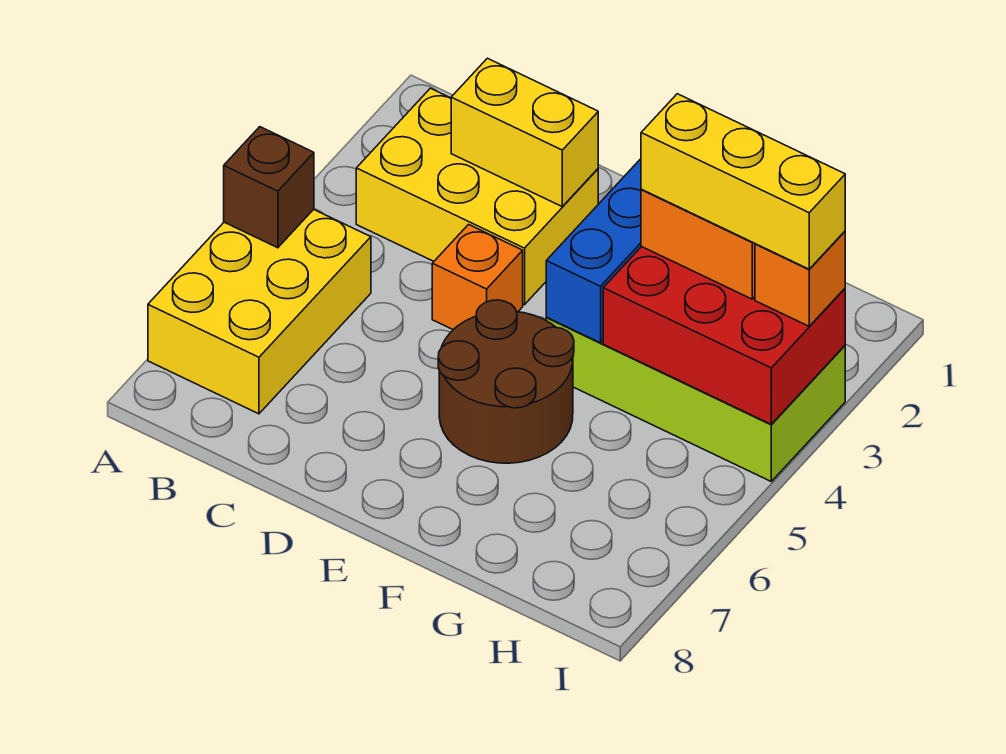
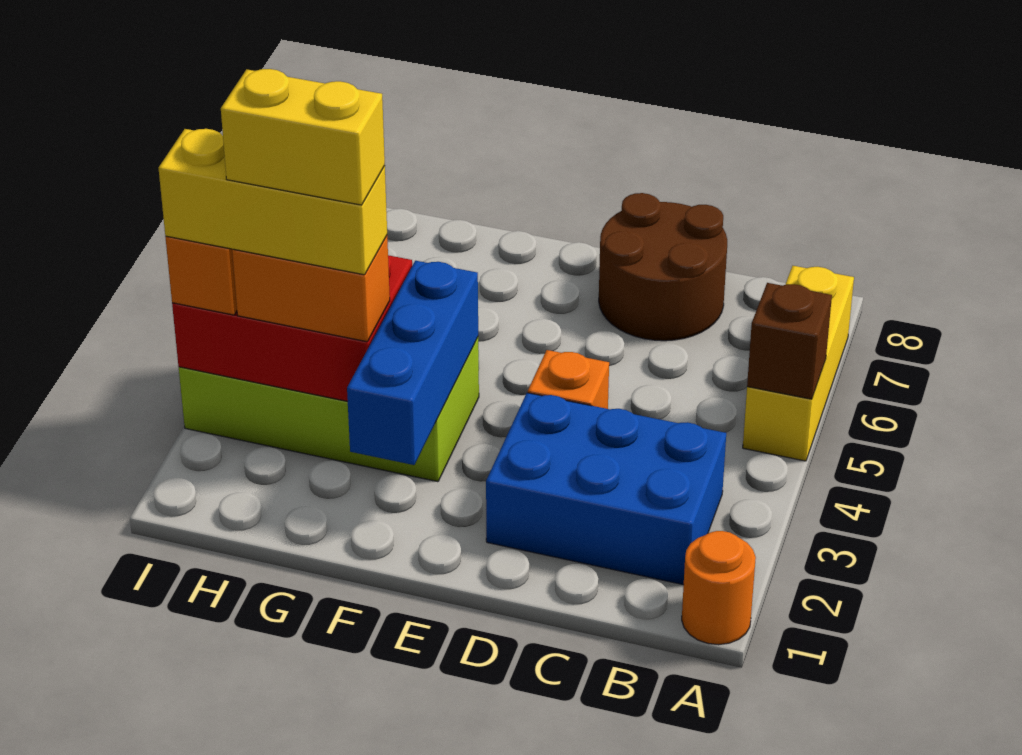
none -> orange round brick A1 level 1
yellow brick A5:B7 level 1 -> yellow brick A5:A7 level 1
yellow brick B2:D3 level 1 -> blue brick B2:D3 level 1
yellow brick C2:D2 level 2 -> yellow brick G3:H3 level 5
brown round brick E5:F6 level 1 -> brown round brick C7:D8 level 1

